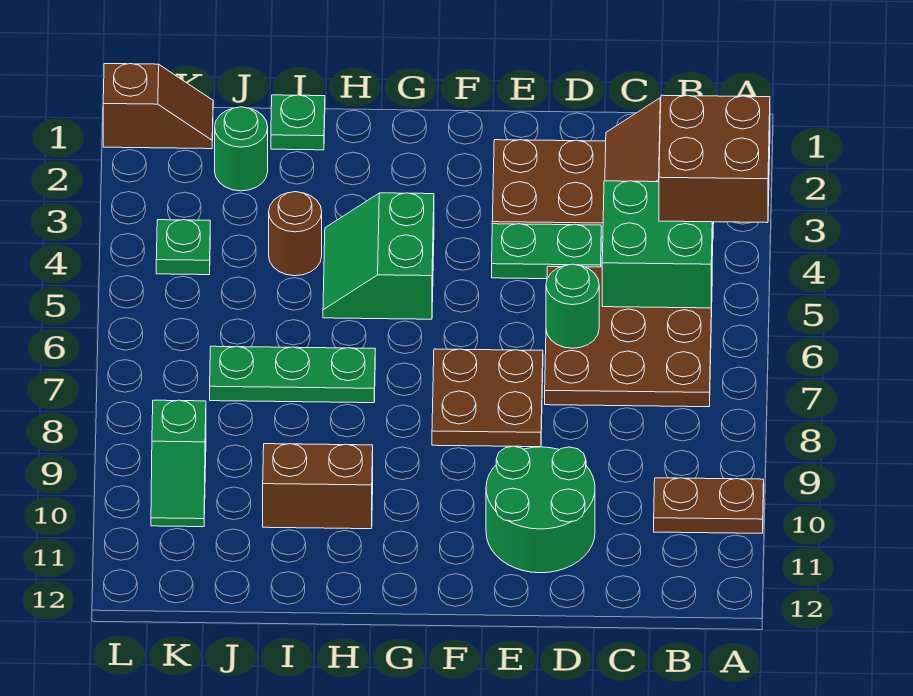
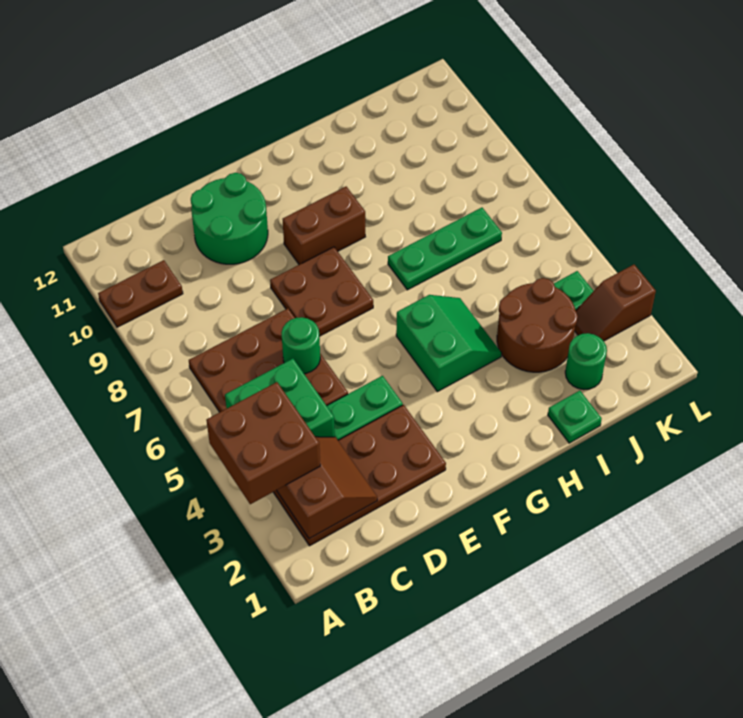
brown brick H10:I10 level 1 -> brown brick F9:G9 level 1
brown round brick I4 level 1 -> brown round brick I3:J4 level 1
brown slope K1:L1 level 1 top L -> brown slope K3:L3 level 1 top L
green slope K9:K10 level 1 top 9 -> none

